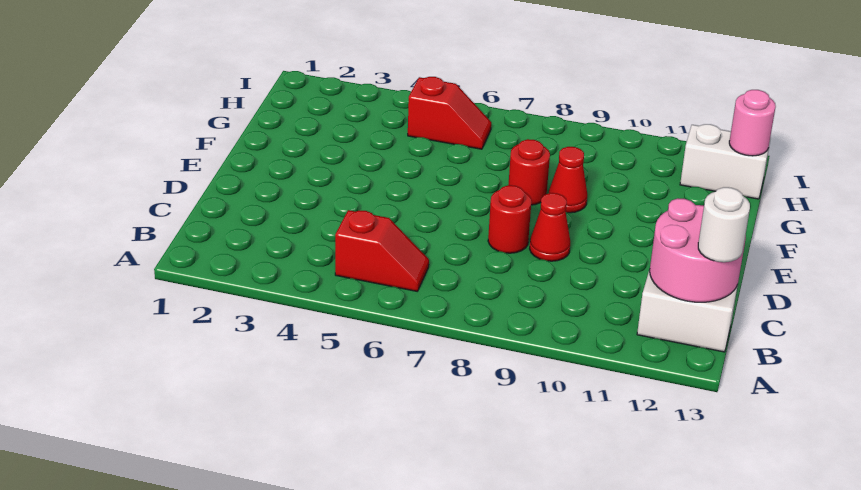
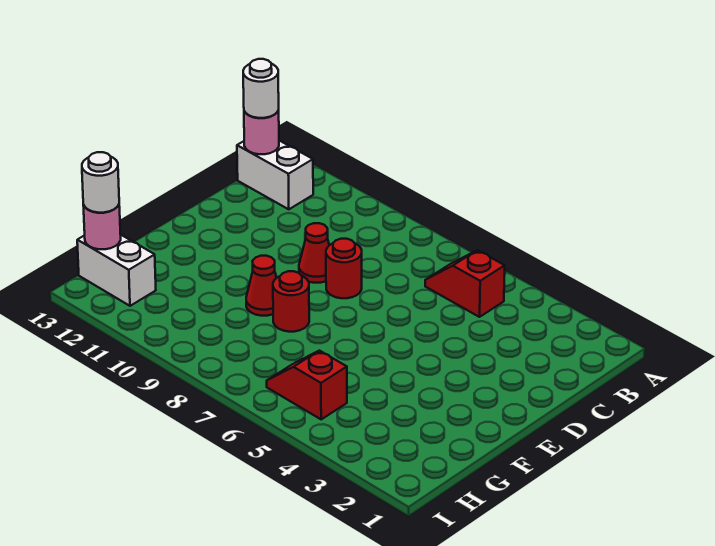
pink round brick B12:C13 level 2 -> pink round brick B13 level 2
none -> white round brick H13 level 3

